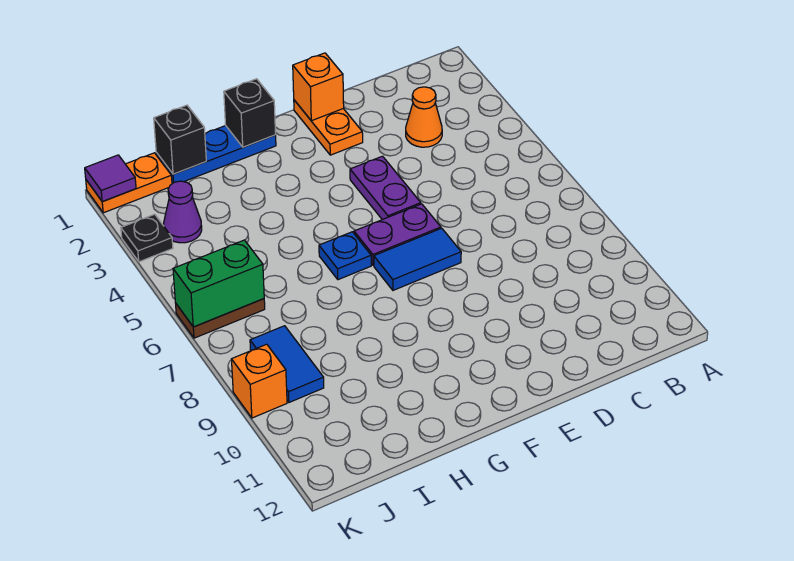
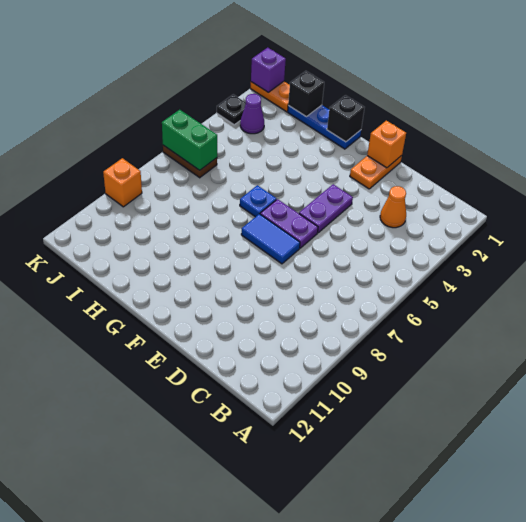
blue tile J8:J9 level 1 -> none
purple tile K1 level 2 -> purple brick K1 level 2

